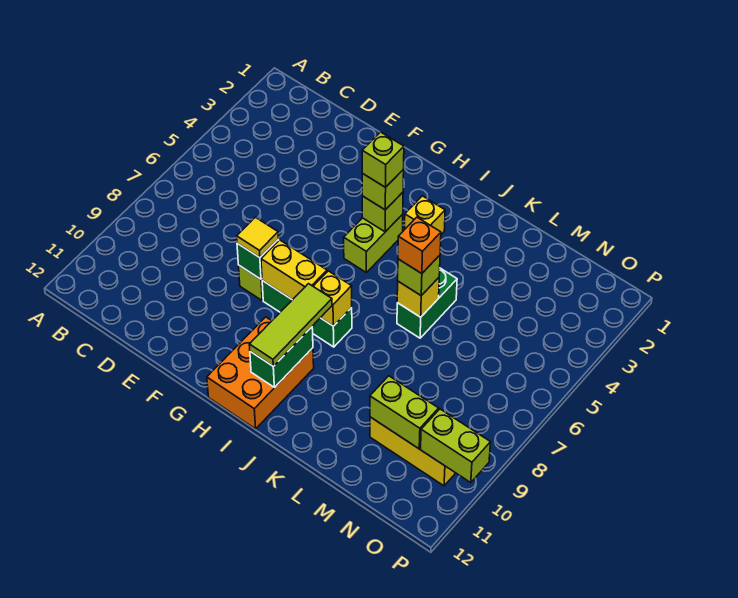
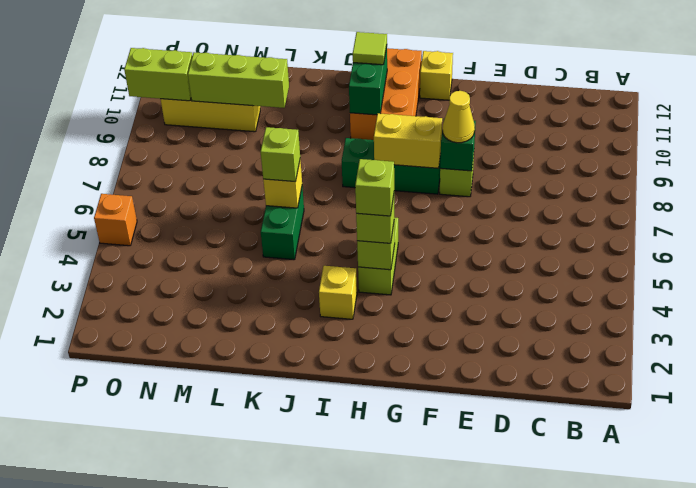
yellow tile F8 level 3 -> yellow cone F8 level 3
yellow brick I8 level 2 -> yellow brick G12 level 1
lime tile I9:I11 level 3 -> lime tile I11 level 3
orange brick K6 level 4 -> orange brick P5 level 1
lime brick M10:N10 level 2 -> lime brick L10:N10 level 2

